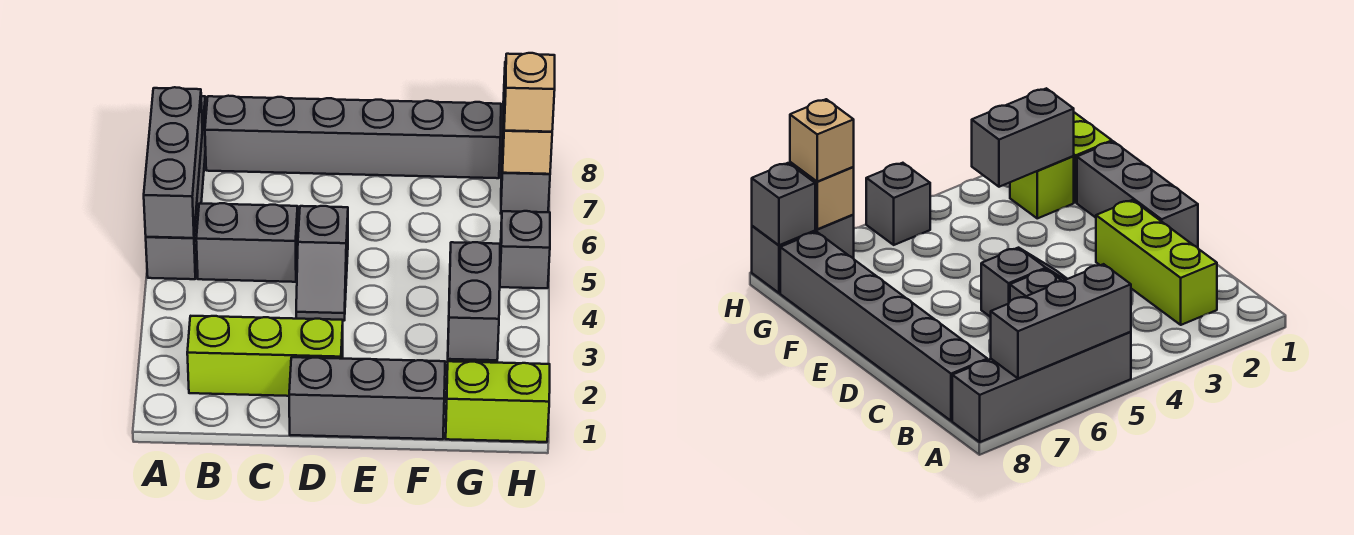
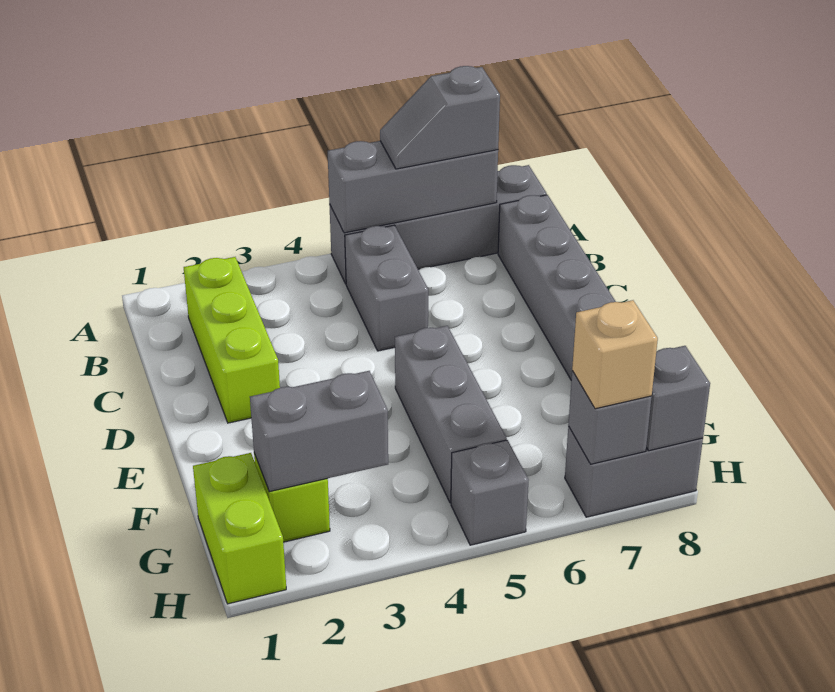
grey brick D1:F1 level 1 -> grey brick E5:G5 level 1
grey slope D4:D5 level 1 top 5 -> grey slope A6:A7 level 3 top 7
tan brick H7 level 2 -> grey brick H7 level 2

